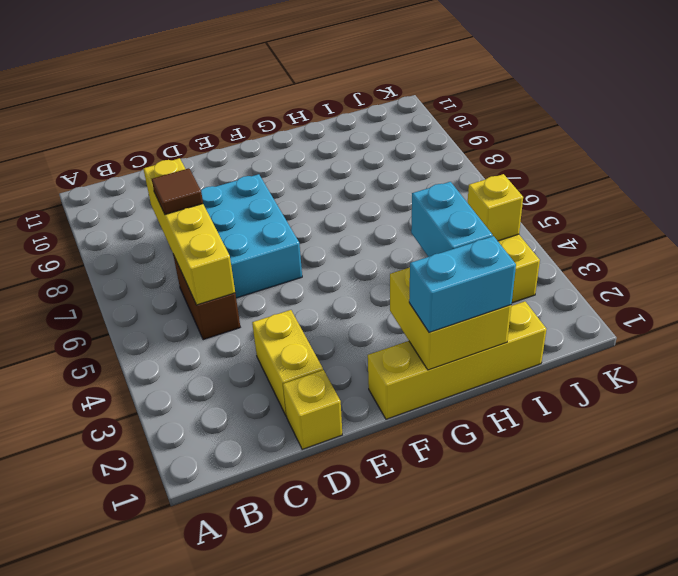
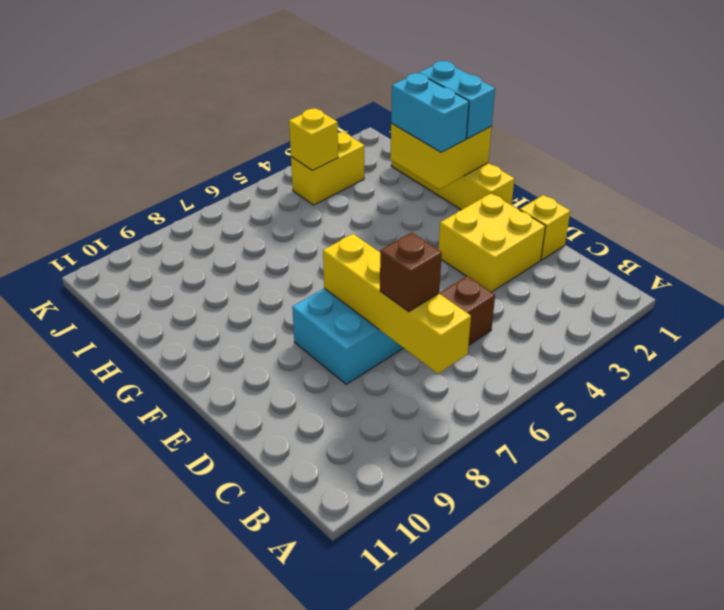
yellow brick C5:C8 level 2 -> yellow brick B7:E7 level 2
brown tile C7 level 3 -> brown brick C7 level 3
yellow brick D2:D3 level 1 -> yellow brick D2:E3 level 1
cyan brick H2:H3 level 3 -> cyan brick G2:H2 level 3

